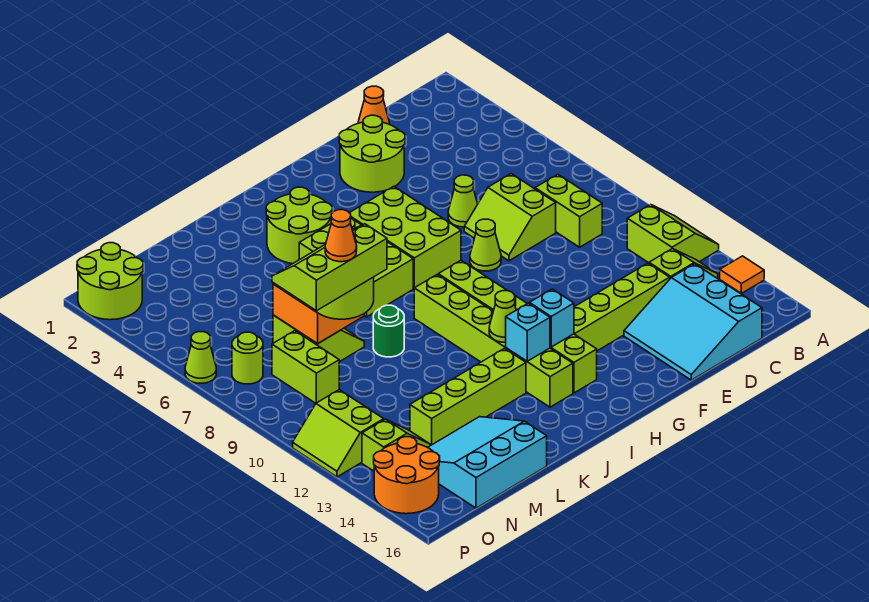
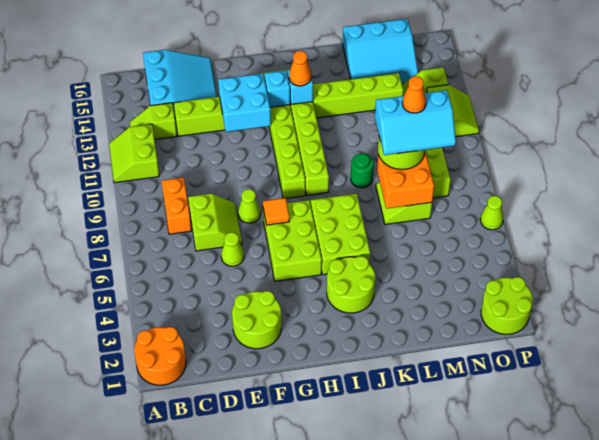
orange tile A14 level 1 -> orange tile G7 level 2
lime brick C8:C9 level 1 -> orange brick C8:C9 level 1
orange cone D1 level 1 -> orange cone I13 level 3
none -> cyan brick F12:G13 level 2
lime cone I12 level 2 -> none
lime slope L8:N9 level 4 top 9 -> cyan slope L8:N9 level 4 top 9
lime round brick O7 level 1 -> none
orange round brick O14:P15 level 1 -> orange round brick A1:B2 level 1

